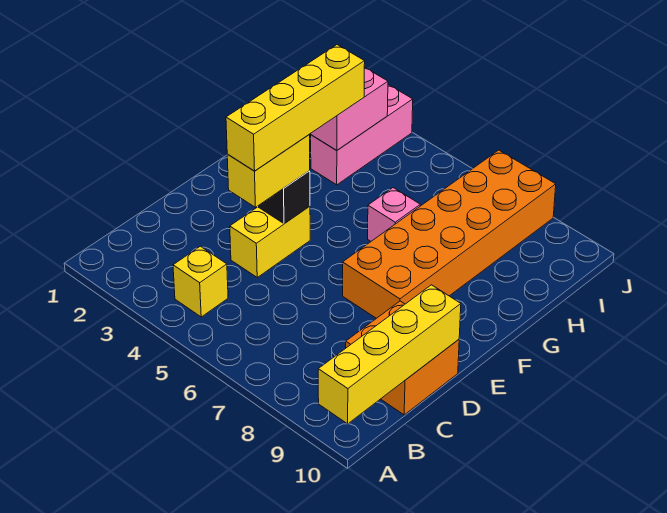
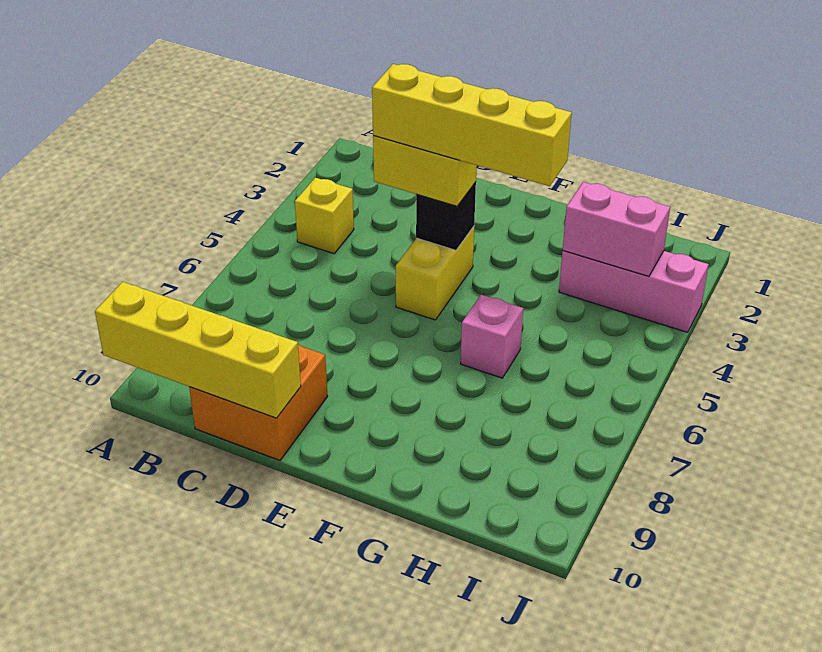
yellow brick D4:E4 level 1 -> yellow brick E4:E5 level 1
orange brick E7:J8 level 1 -> none

